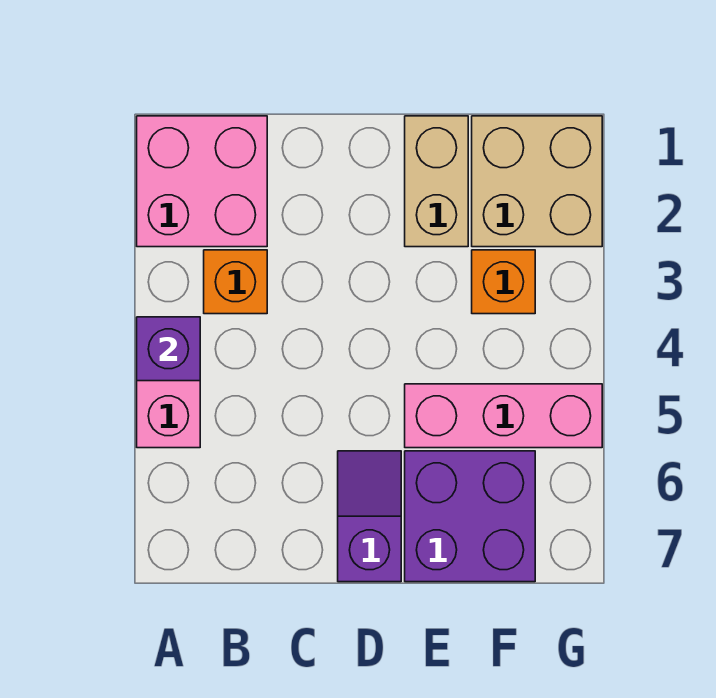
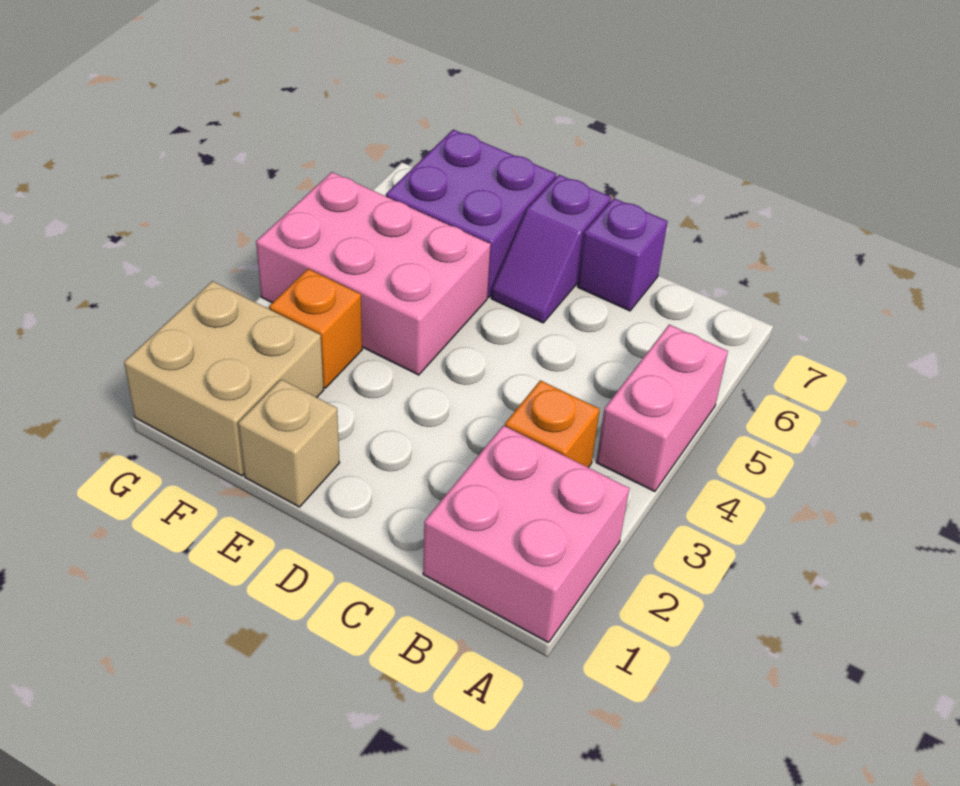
purple brick A4 level 2 -> purple brick C7 level 1
tan brick E1:E2 level 1 -> tan brick E1 level 1
pink brick E5:G5 level 1 -> pink brick E4:G5 level 1

